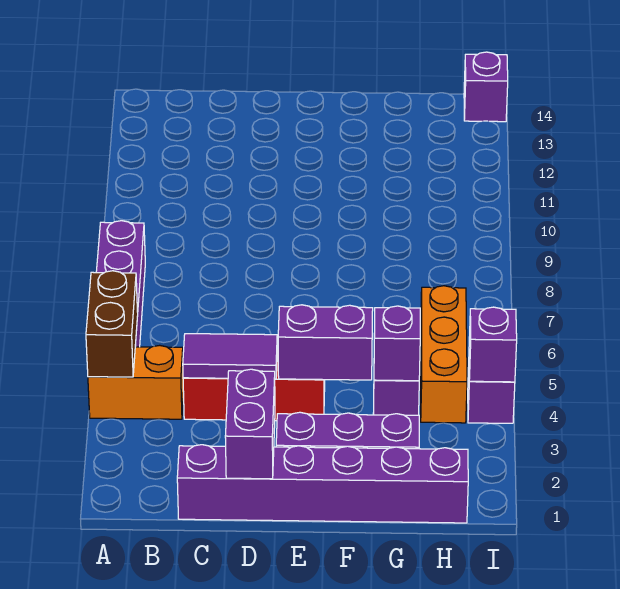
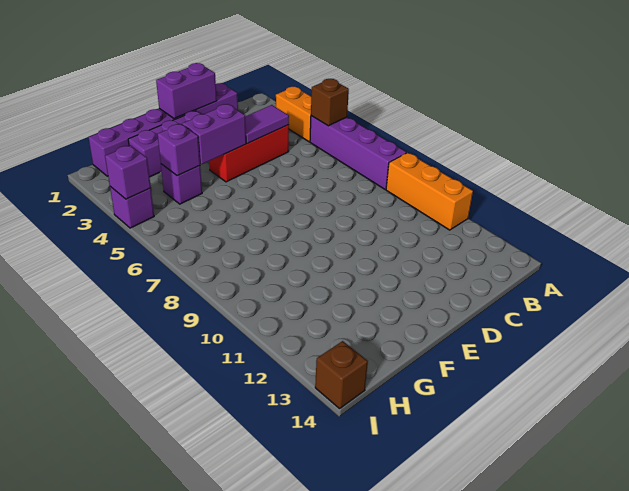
orange brick A4:B4 level 1 -> orange brick A3:A4 level 1
brown brick A4:A5 level 2 -> brown brick A5 level 2
purple brick D1:D2 level 2 -> purple brick D1:E1 level 2
orange brick H4:H6 level 1 -> orange brick A9:A11 level 1
purple brick I14 level 1 -> brown brick I14 level 1

